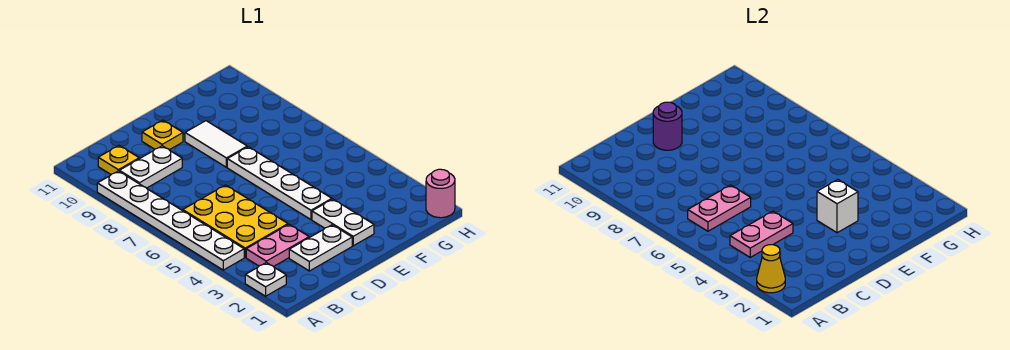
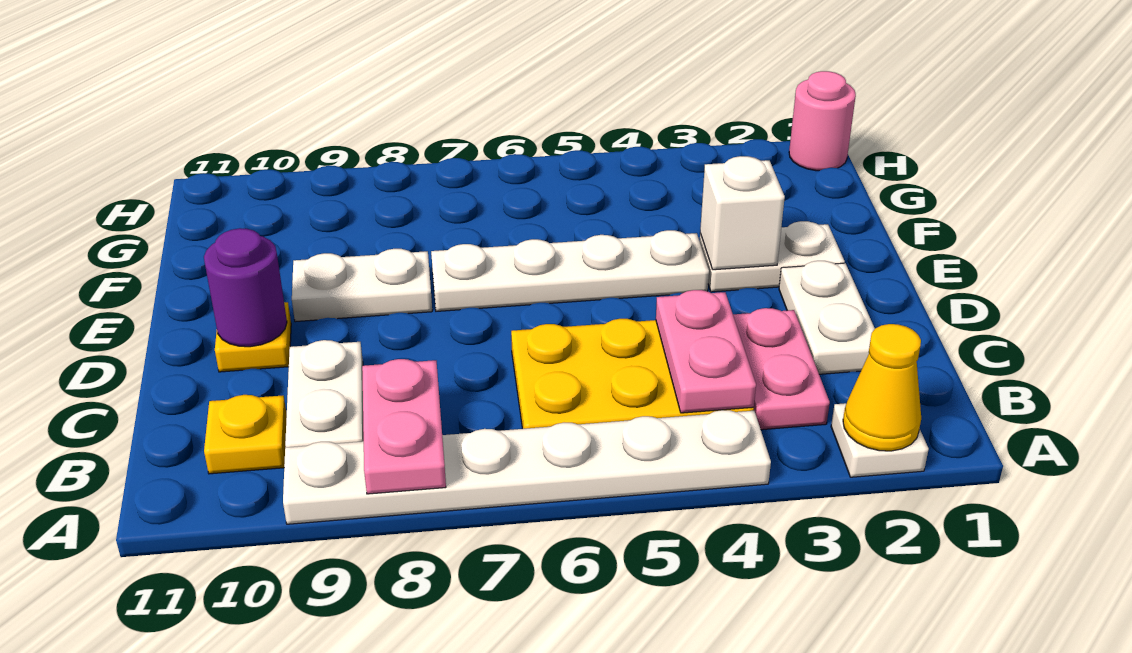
pink plate B6:C6 level 2 -> pink plate A8:B8 level 2
white tile E8:E9 level 1 -> white plate E8:E9 level 1

